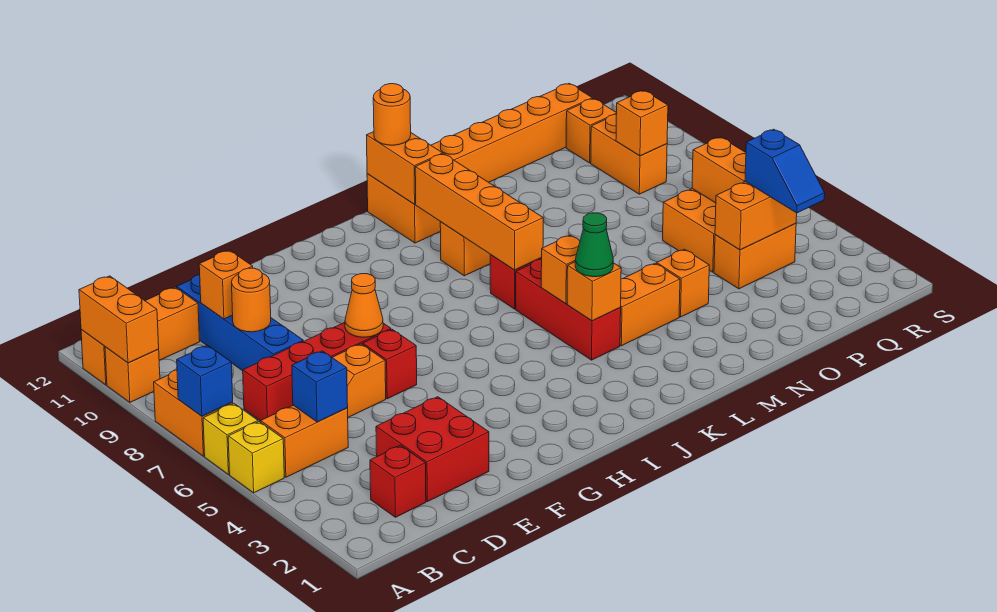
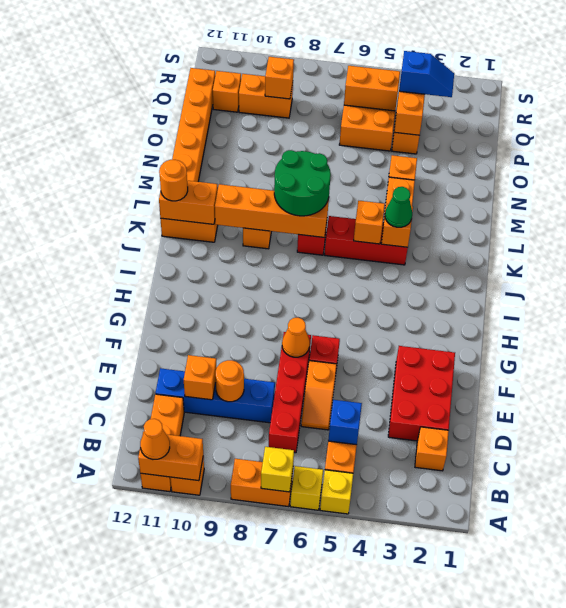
blue brick A7 level 2 -> yellow brick A7 level 2
none -> orange cone A11 level 3
red brick C2 level 1 -> orange brick C2 level 1
red brick D2:E3 level 1 -> red brick D2:F3 level 1
none -> green round brick K7:L8 level 3

